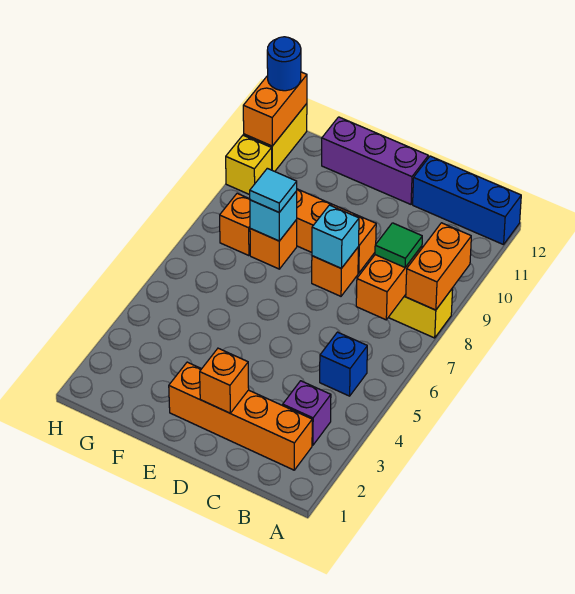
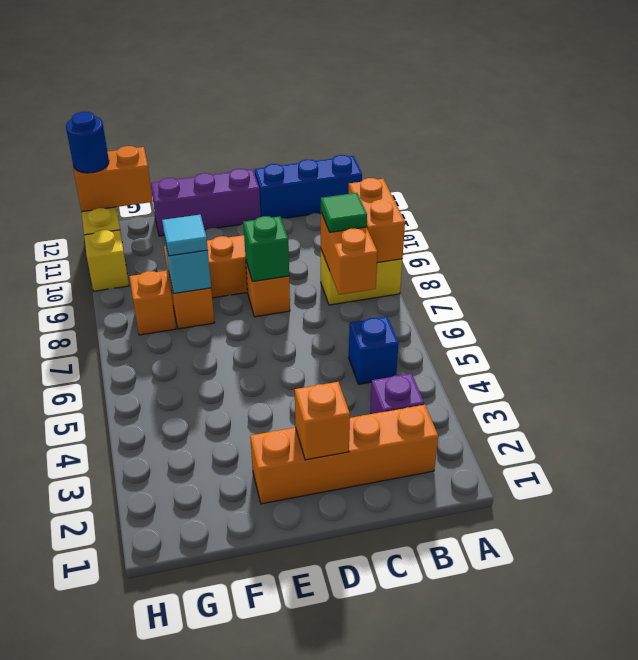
cyan brick D8 level 2 -> green brick D8 level 2
orange brick H11:H12 level 2 -> orange brick G12:H12 level 2

